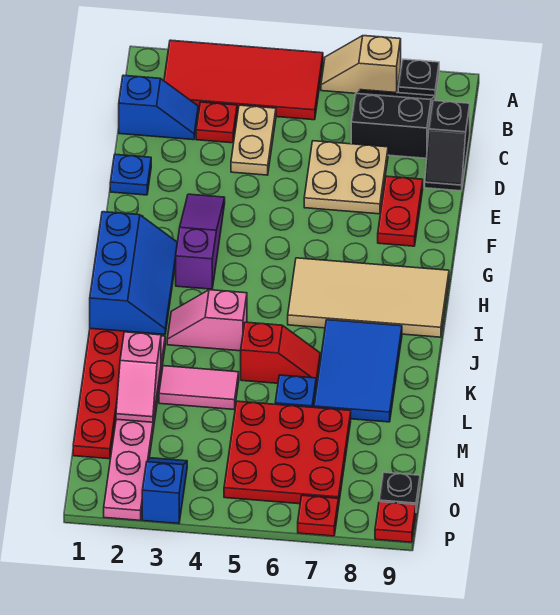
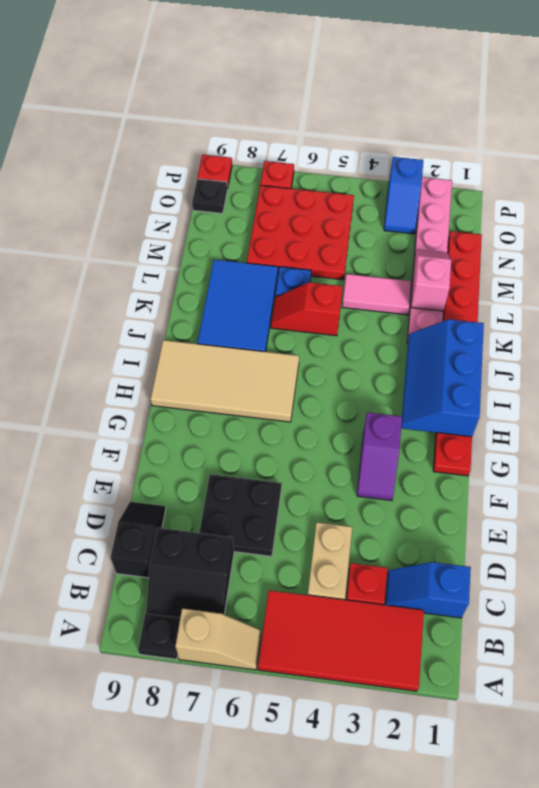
tan plate D6:E7 level 1 -> black plate D6:E7 level 1
blue plate E1 level 1 -> none
red plate E8:F8 level 1 -> none
purple slope F3:H3 level 1 top H -> purple slope F3:G3 level 1 top G
pink slope J3:J4 level 1 top 4 -> none

